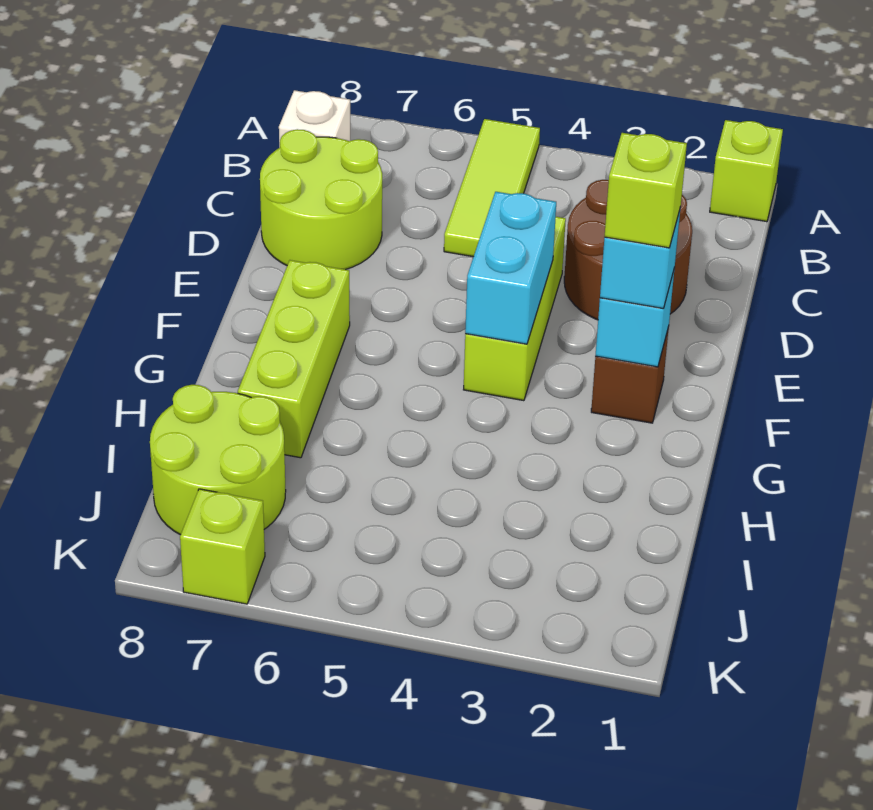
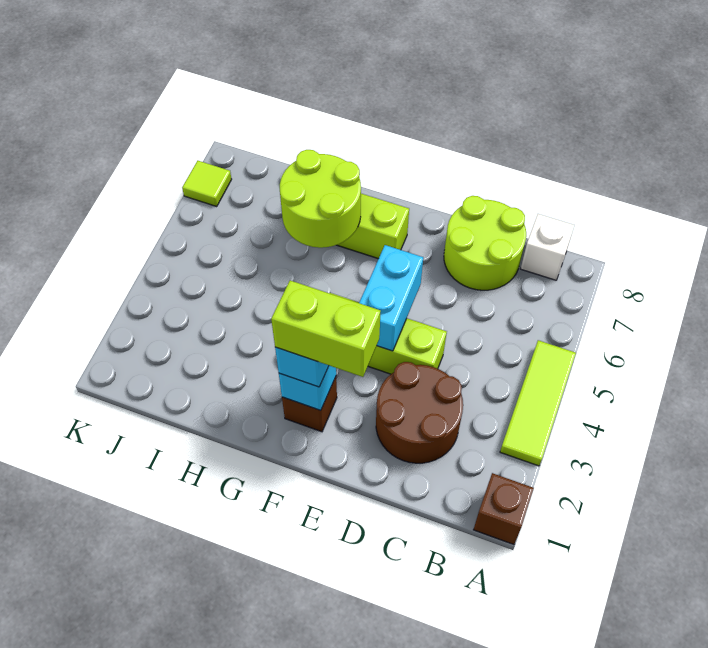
lime brick A1 level 1 -> brown brick A1 level 1
lime tile A5:C5 level 1 -> lime tile A3:A5 level 1
cyan brick E4:F4 level 2 -> cyan brick E4:E5 level 2
lime brick F2 level 4 -> lime brick E2:F2 level 4
lime round brick I7:J8 level 1 -> lime round brick G6:H7 level 2
lime brick K7 level 1 -> lime tile K7 level 1

